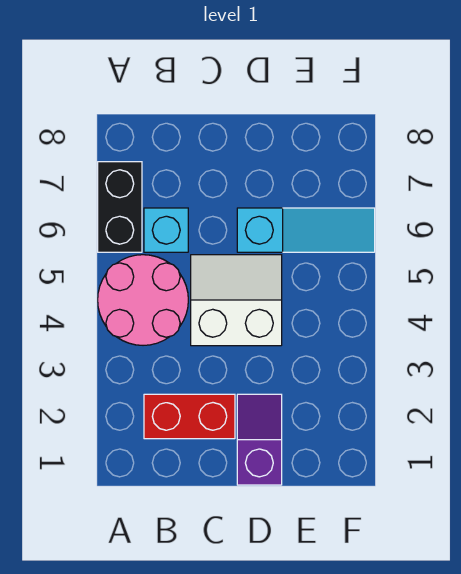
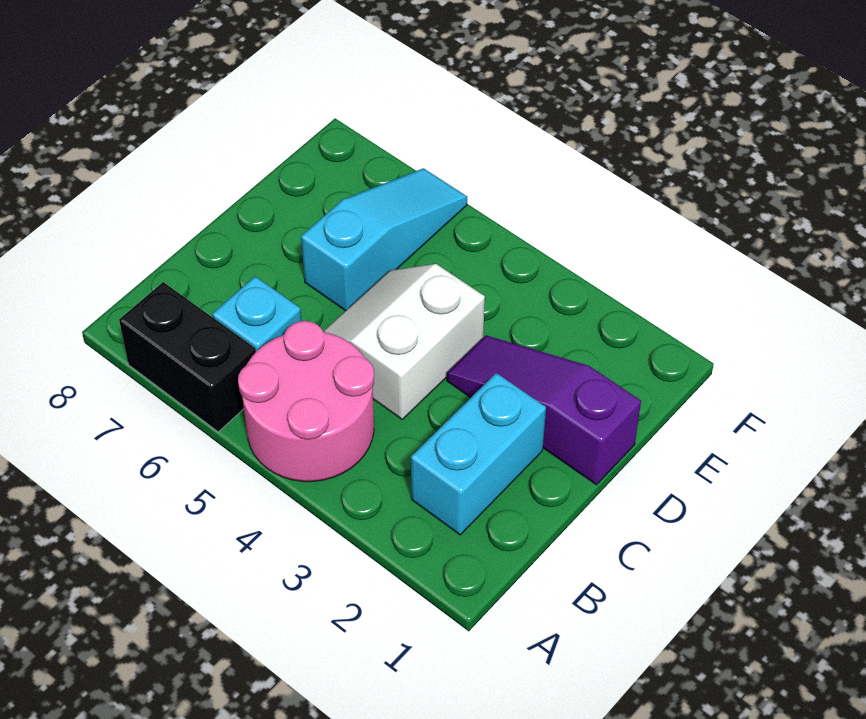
red brick B2:C2 level 1 -> cyan brick B2:C2 level 1
purple slope D1:D2 level 1 top 1 -> purple slope D1:D3 level 1 top 1

